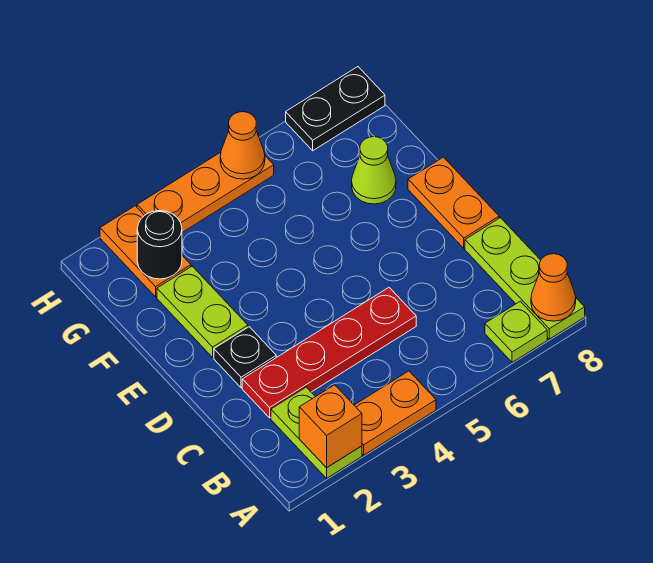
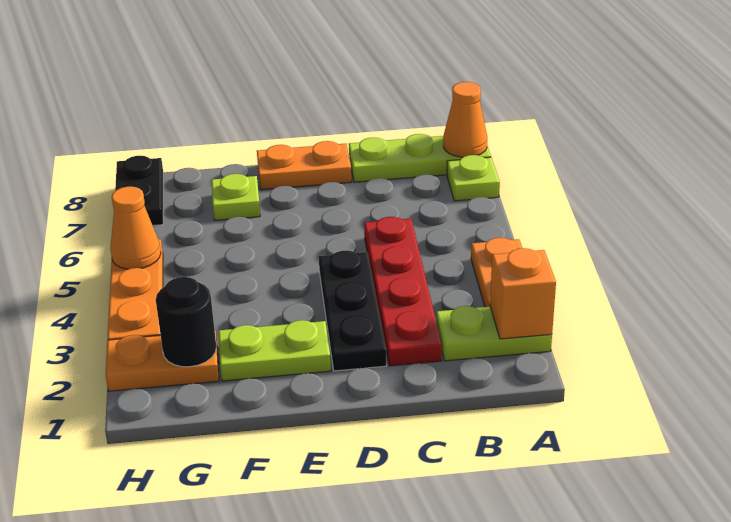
black plate D2 level 1 -> black plate D2:D4 level 1
lime cone F7 level 1 -> lime plate F7 level 1

